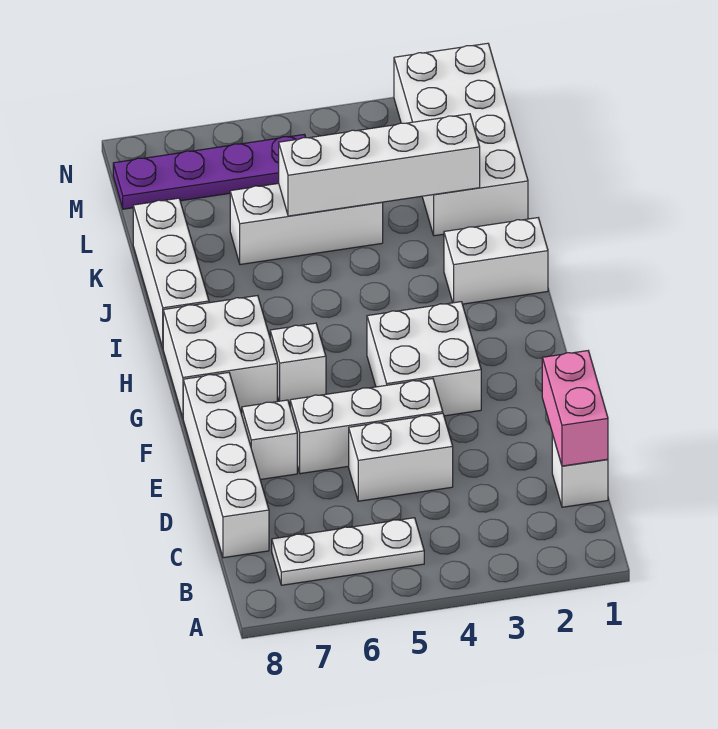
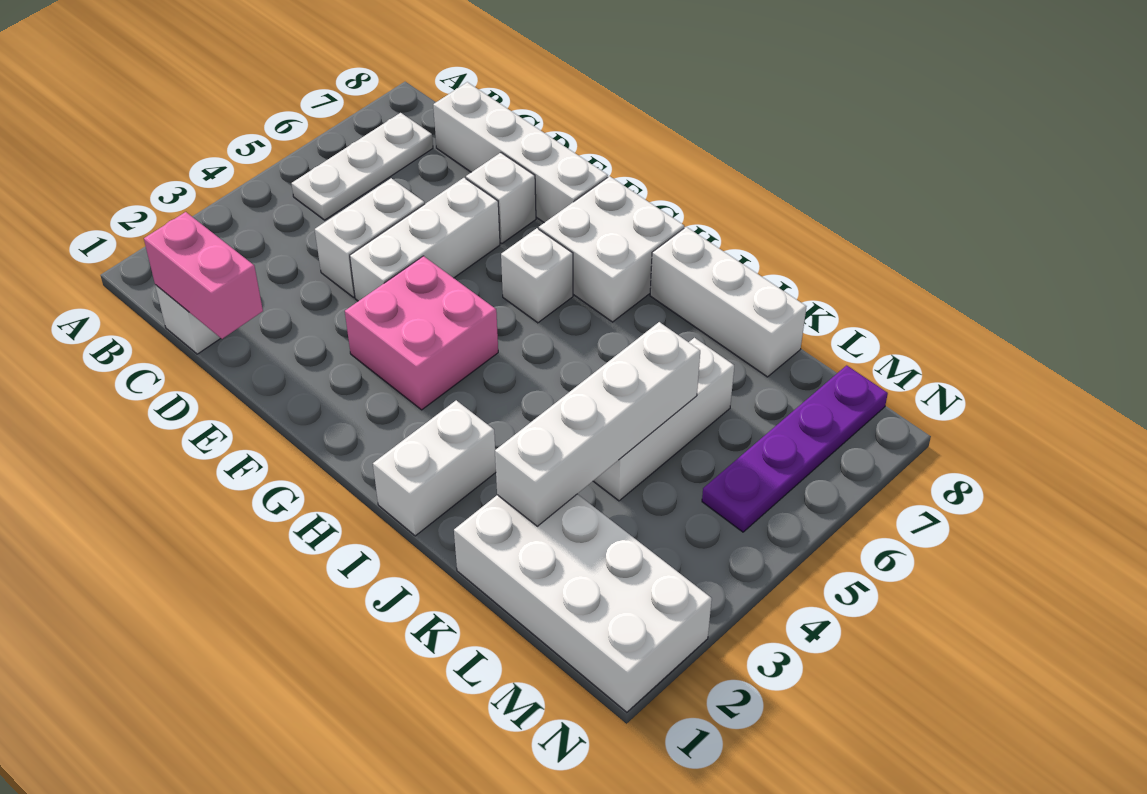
white brick F3:G4 level 1 -> pink brick F3:G4 level 1

